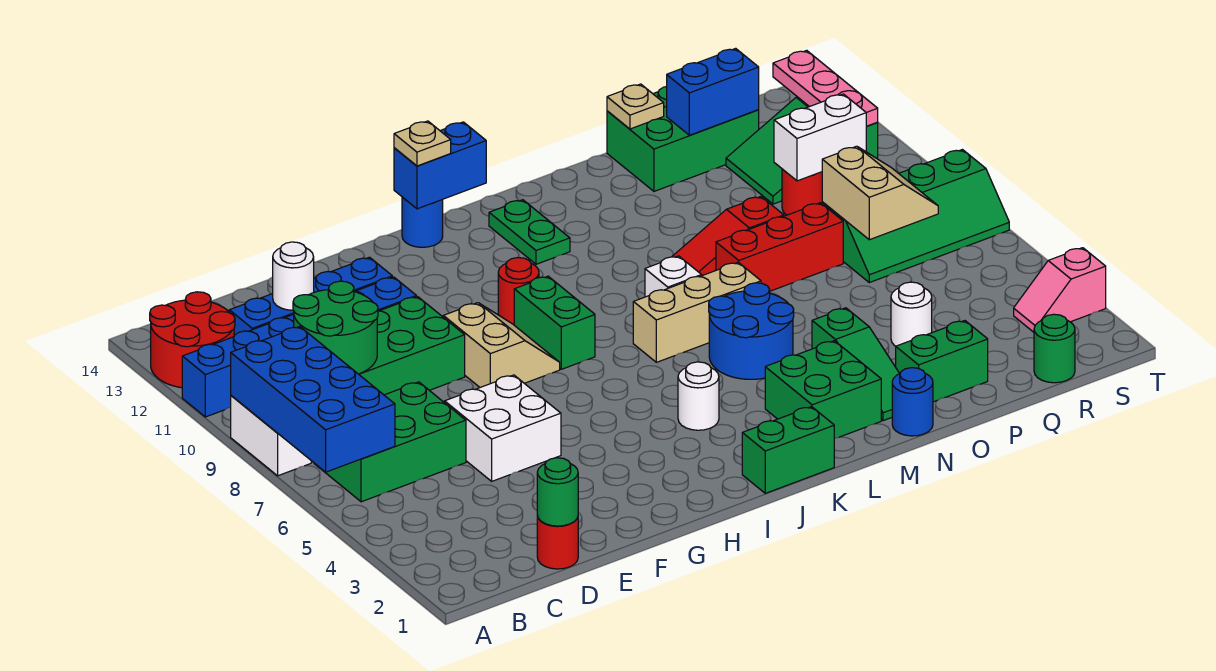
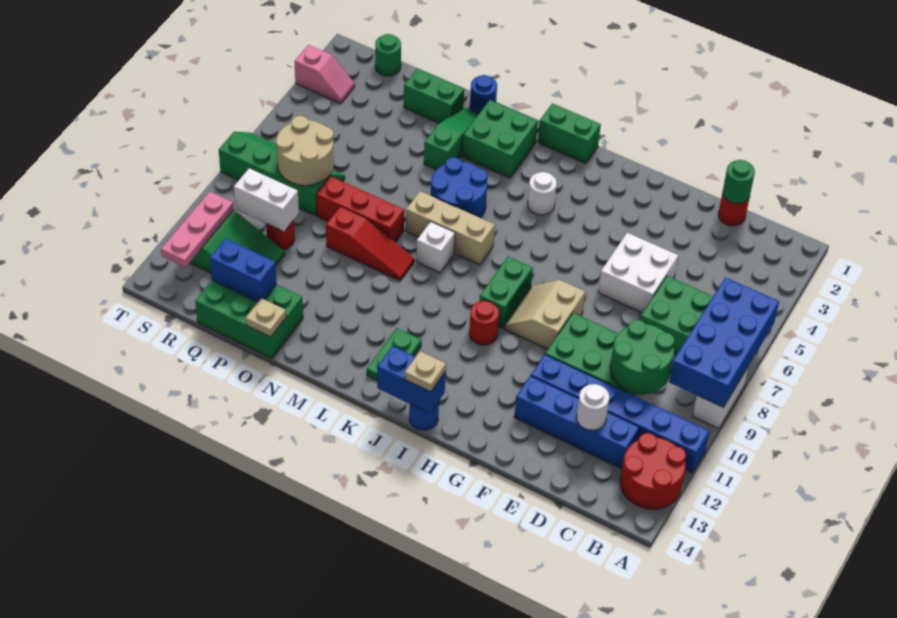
white round brick P4 level 1 -> none
tan slope Q7:R8 level 2 top Q -> tan round brick Q7:R8 level 2

